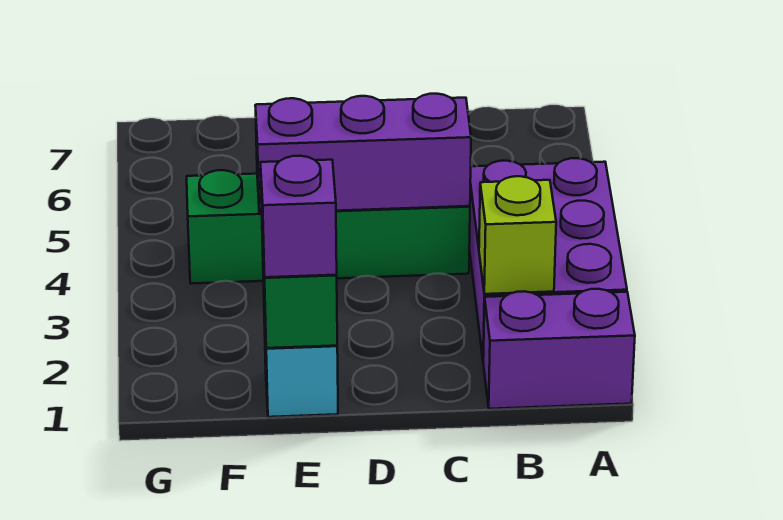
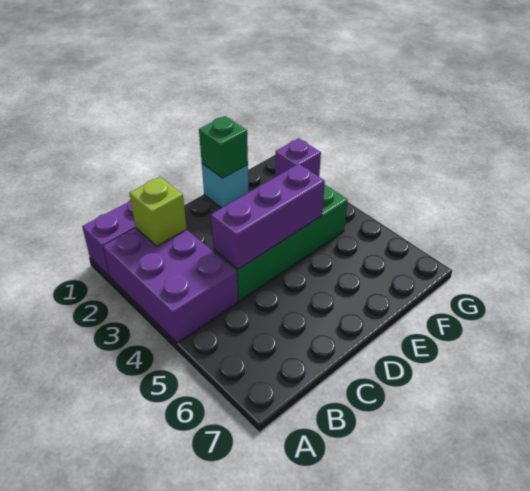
purple brick E1 level 3 -> purple brick G2 level 1

